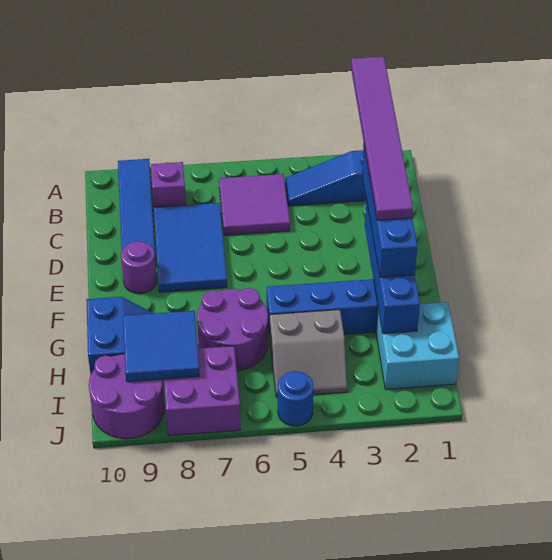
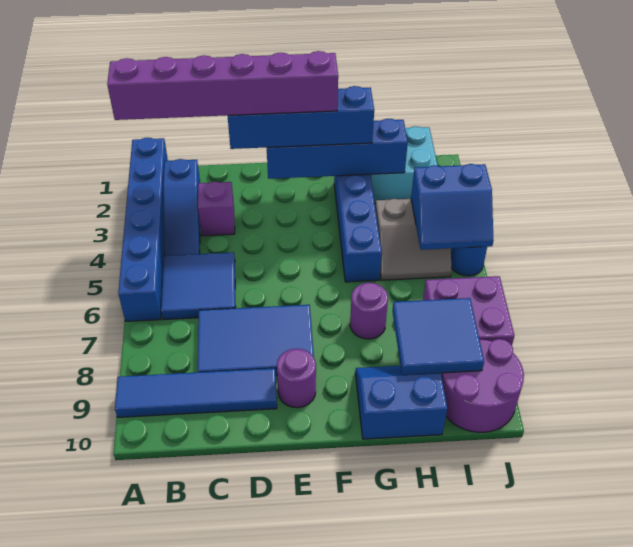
none -> blue brick A1:A6 level 1
purple tile A2:F2 level 4 -> purple brick A2:F2 level 4
purple tile B5:C6 level 1 -> blue tile B5:C6 level 1
purple brick B8 level 1 -> purple brick C3 level 1
purple round brick G6:H7 level 1 -> purple round brick G7 level 1
grey slope H4:I5 level 1 top H -> grey slope H4:I5 level 1 top 4
none -> blue slope I4:J5 level 2 top 4

